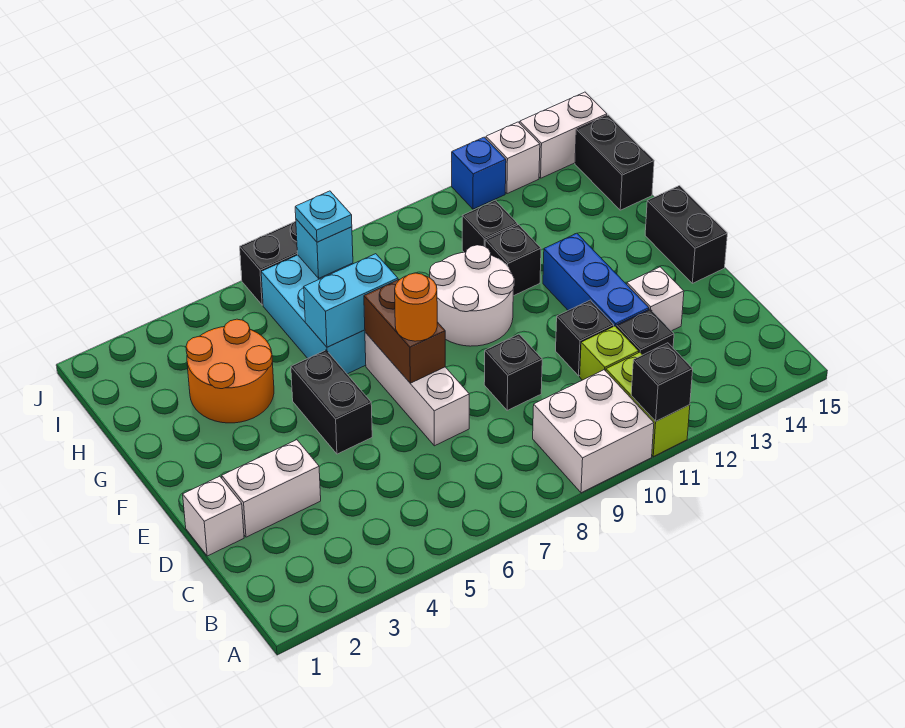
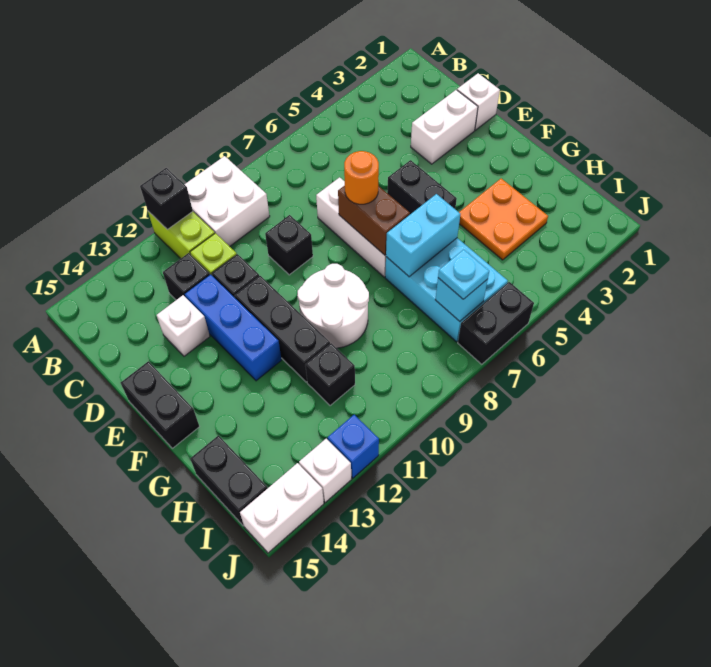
orange round brick G3:H4 level 1 -> orange plate G3:H4 level 1
black brick G11 level 1 -> black brick E11:G11 level 1

